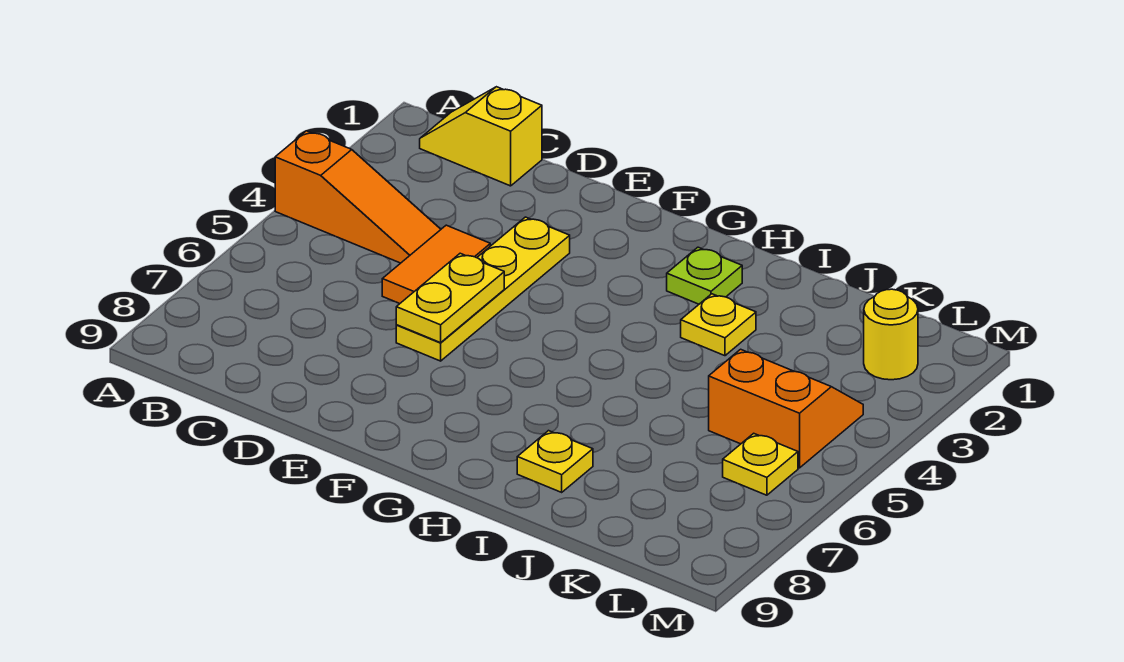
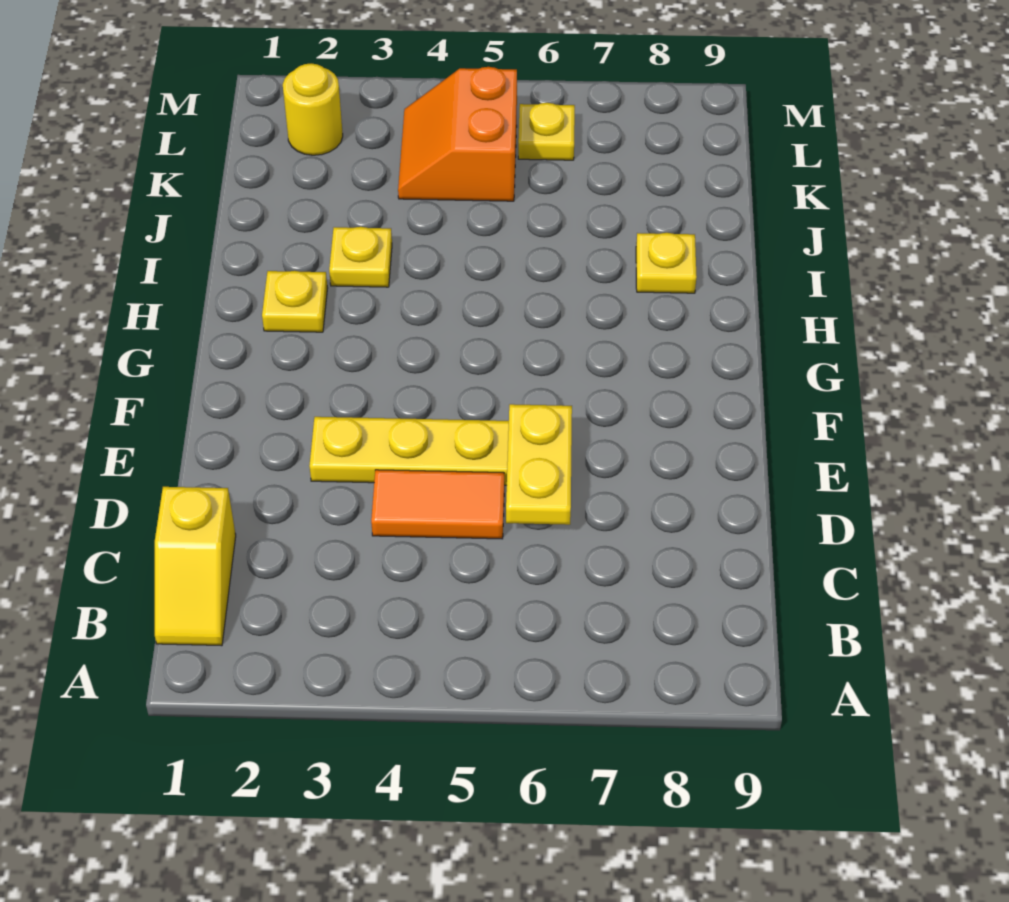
orange slope A4:C4 level 1 top A -> none
yellow plate E5:E6 level 2 -> yellow plate D6:E6 level 2
lime plate H2 level 1 -> yellow plate H2 level 1

